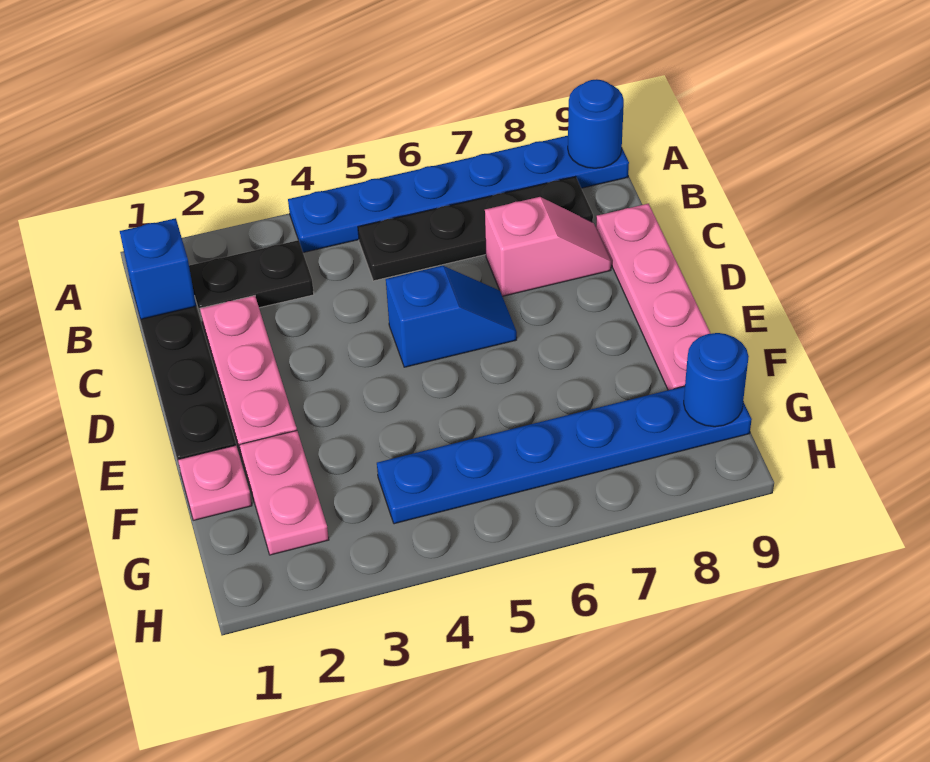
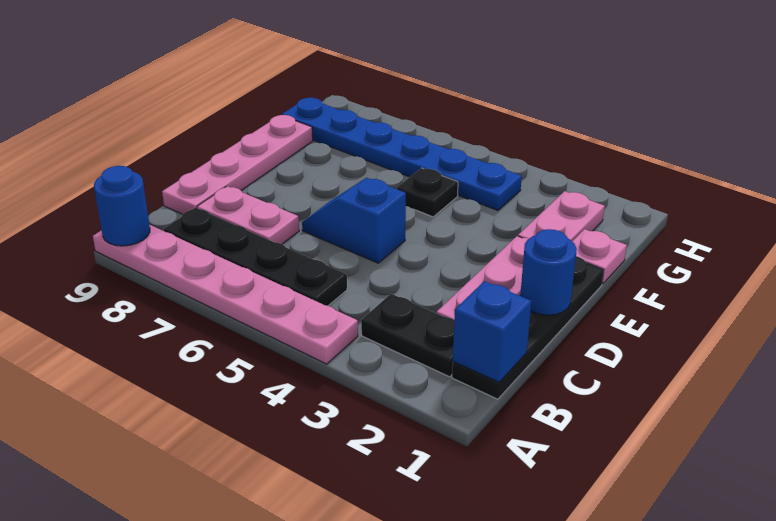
blue plate A4:A9 level 1 -> pink plate A4:A9 level 1
pink slope C7:C8 level 1 top 7 -> pink plate C7:C8 level 1
none -> black plate F5 level 1
blue round brick G9 level 2 -> blue round brick D1 level 2

